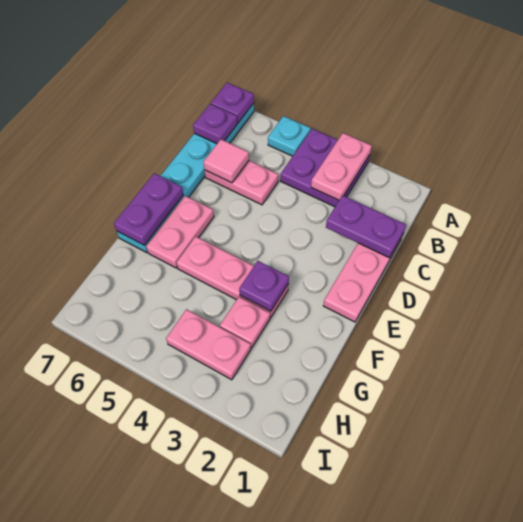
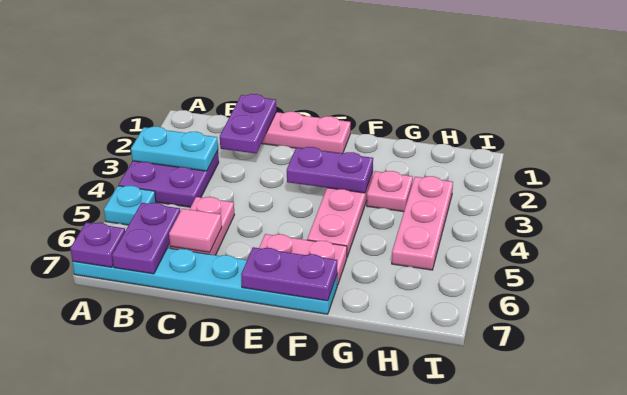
pink plate A3:B3 level 2 -> cyan plate A3:B3 level 2
purple plate B7 level 2 -> purple plate B6:B7 level 2
purple plate F3 level 2 -> purple plate E3:F3 level 2
pink plate H3:H4 level 1 -> pink plate H3:H5 level 1

